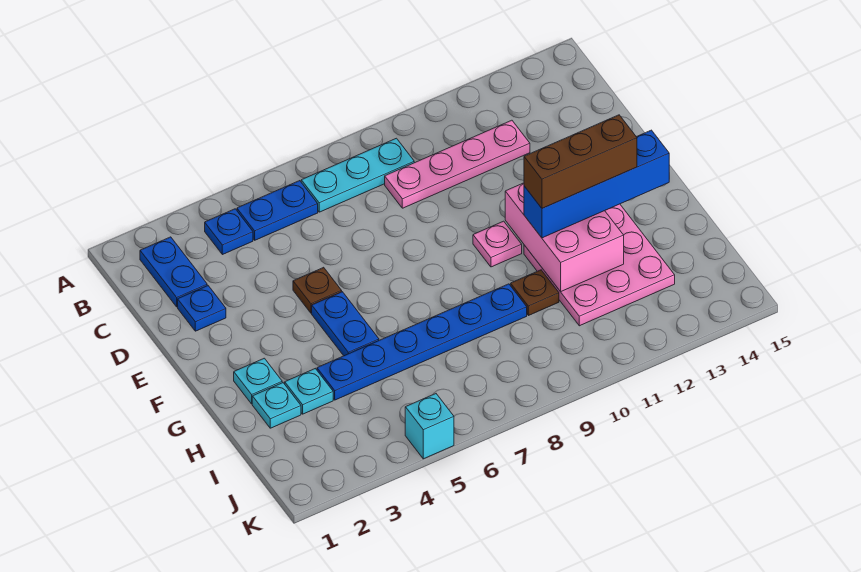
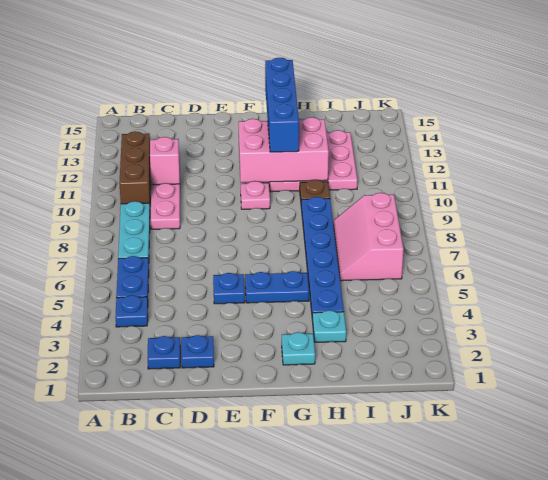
blue plate B2:C2 level 1 -> blue plate C2 level 1
none -> pink brick C11 level 2
brown plate E5 level 1 -> blue plate E5 level 1
brown brick G11:G13 level 4 -> brown brick B10:B12 level 1
cyan plate H2 level 1 -> none
none -> pink slope I6:J8 level 1 top J
cyan brick K5 level 1 -> none

